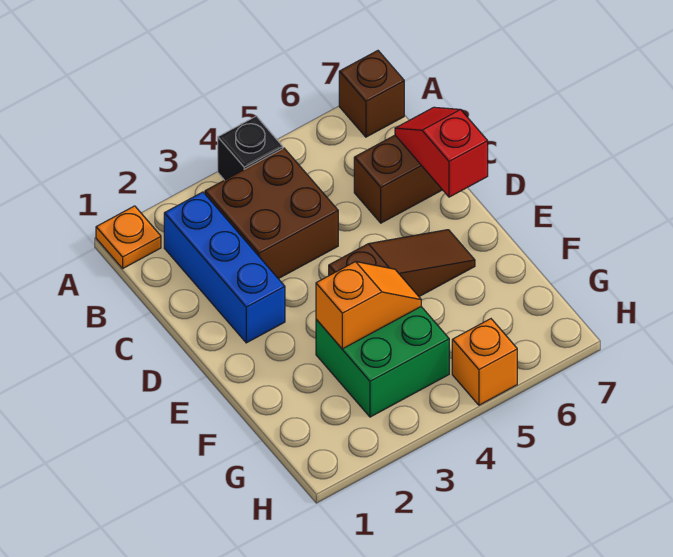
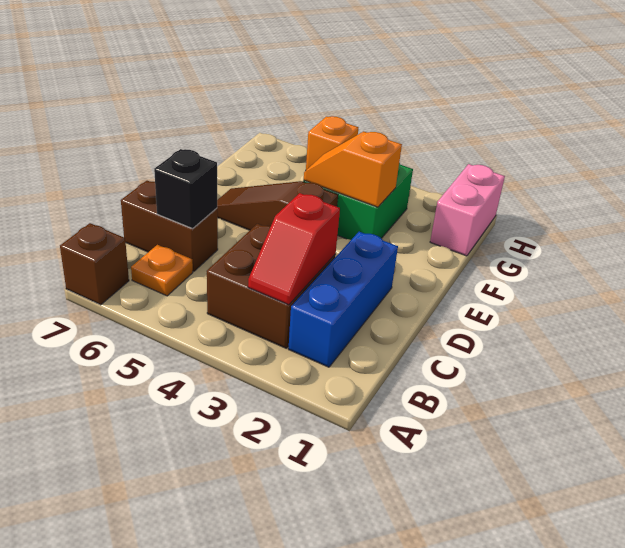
orange plate A1 level 1 -> orange plate B6 level 1
black brick A4 level 1 -> black brick C6 level 2
red slope C7:D7 level 2 top D -> red slope B3:C3 level 2 top C
none -> pink brick G1:H1 level 1

